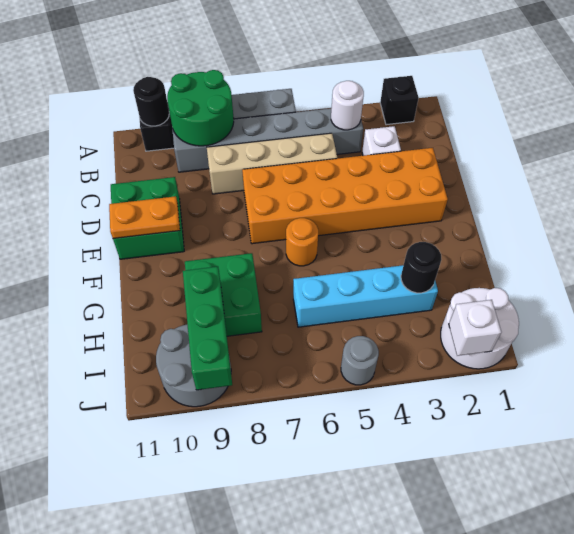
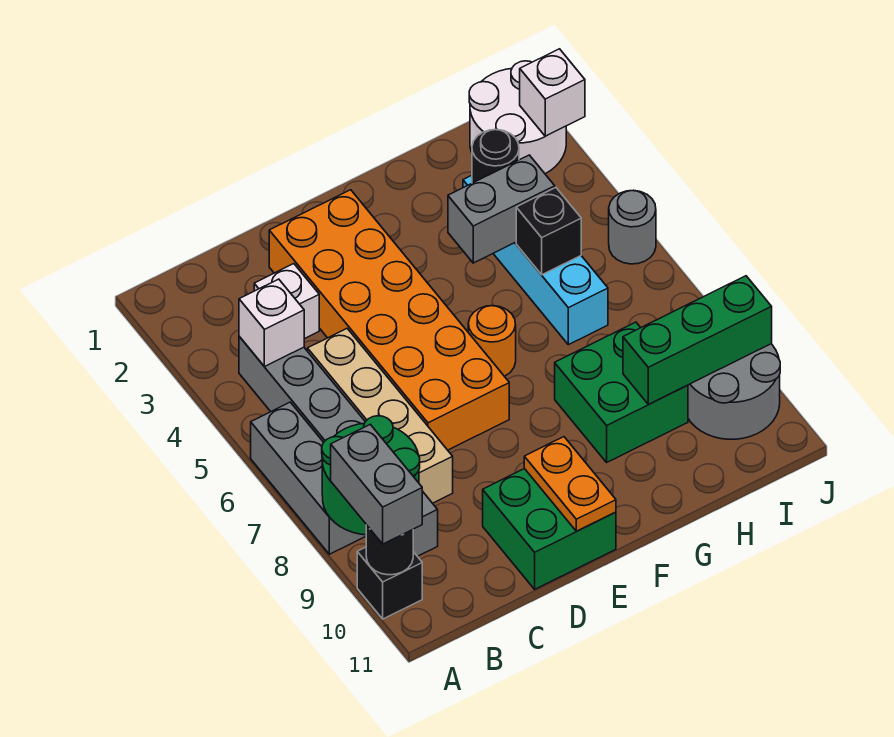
black brick A2 level 1 -> black brick H5 level 2
none -> grey brick A9:A10 level 3
white round brick B4 level 2 -> white brick B4 level 2
none -> grey brick G4:H4 level 2

